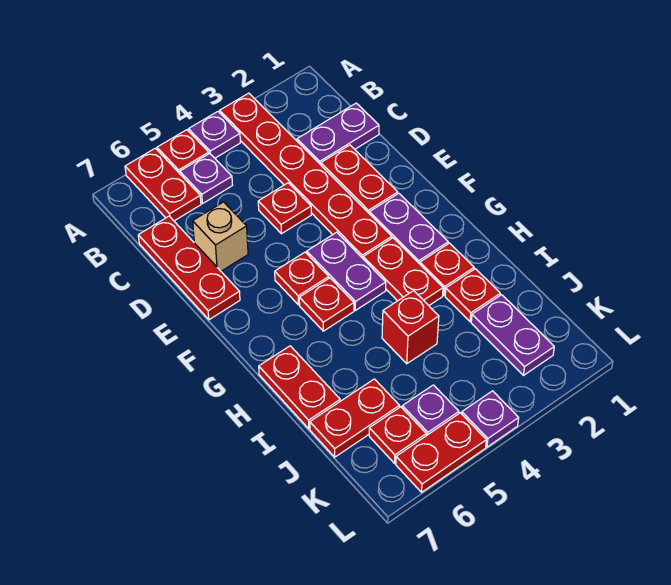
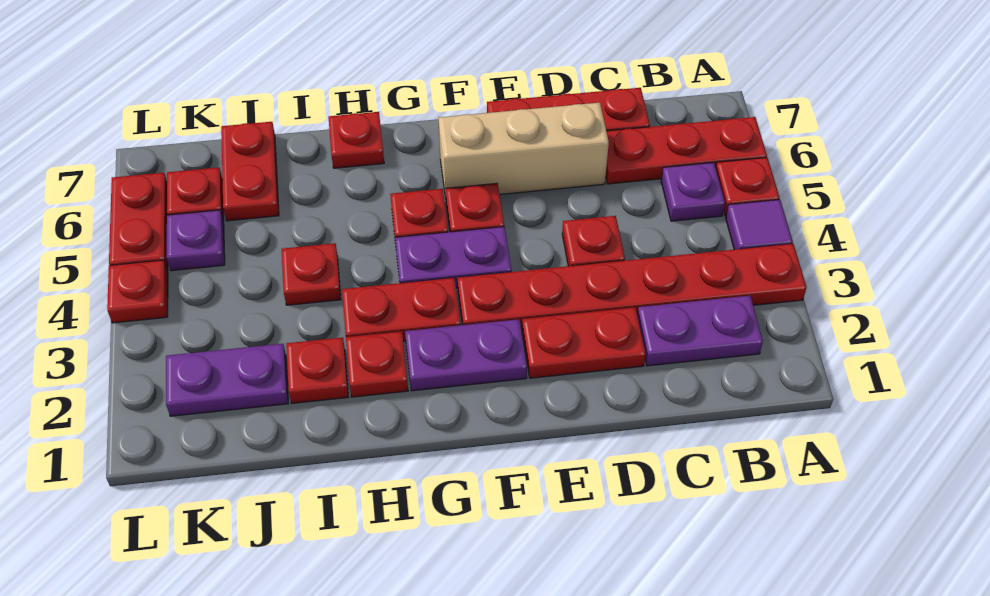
purple plate A4 level 1 -> purple tile A4 level 1
red plate A6:B6 level 1 -> red plate A6:C6 level 1
purple plate C1:C2 level 1 -> purple plate B2:C2 level 1
tan brick D6 level 1 -> tan brick D6:F6 level 1
red plate H7:I7 level 1 -> red plate H7 level 1
red brick I4 level 1 -> red plate I4 level 1
purple plate L4 level 1 -> red plate L4 level 1

